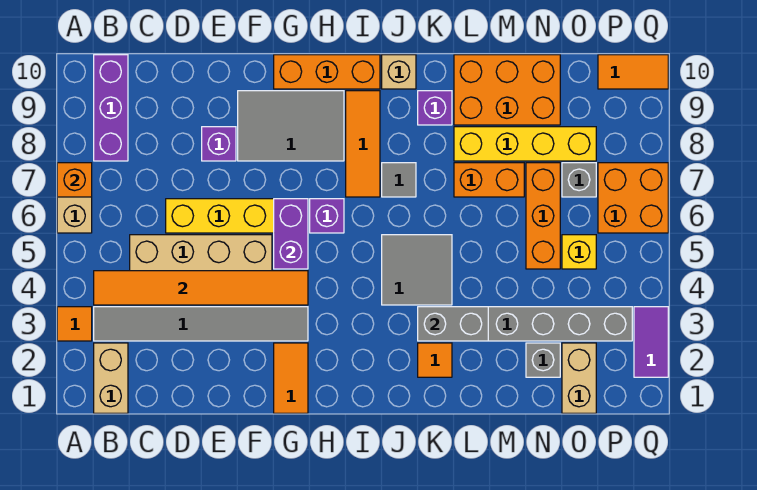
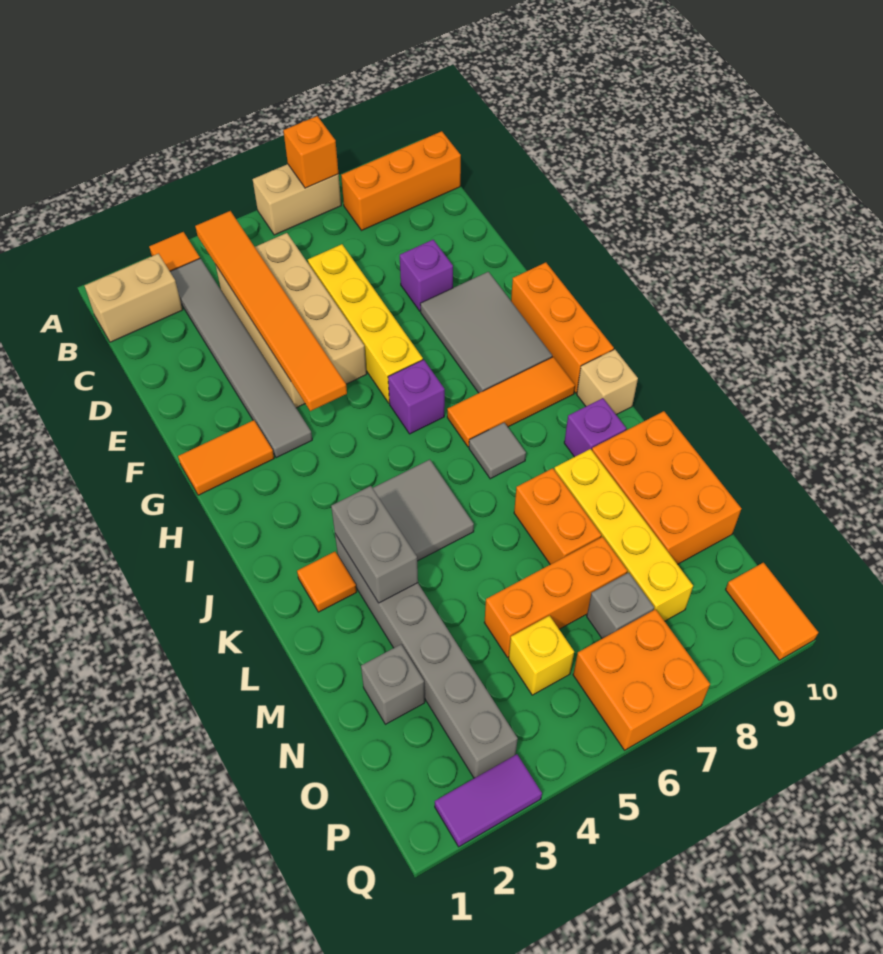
purple brick B8:B10 level 1 -> orange brick B8:B10 level 1
purple brick G5:G6 level 2 -> none
tan brick O1:O2 level 1 -> none

